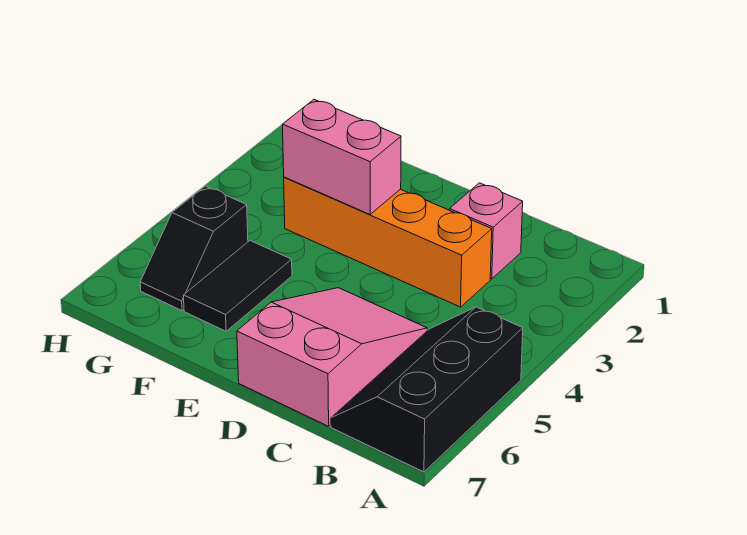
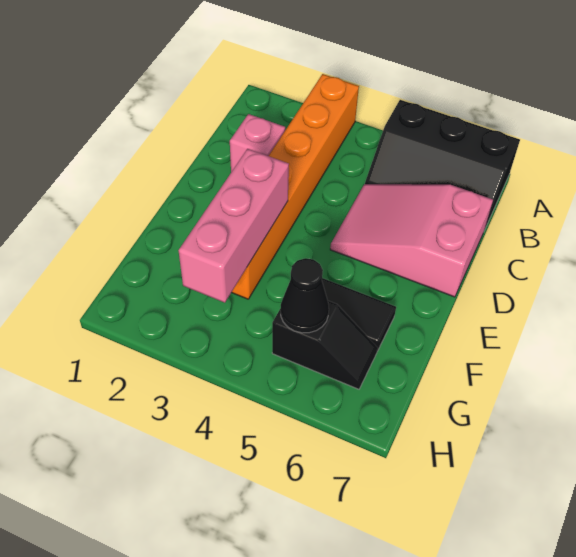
orange brick C3:F3 level 1 -> orange brick A3:F3 level 1
pink brick E3:F3 level 2 -> pink brick E3:G3 level 2
none -> black cone G5 level 2

